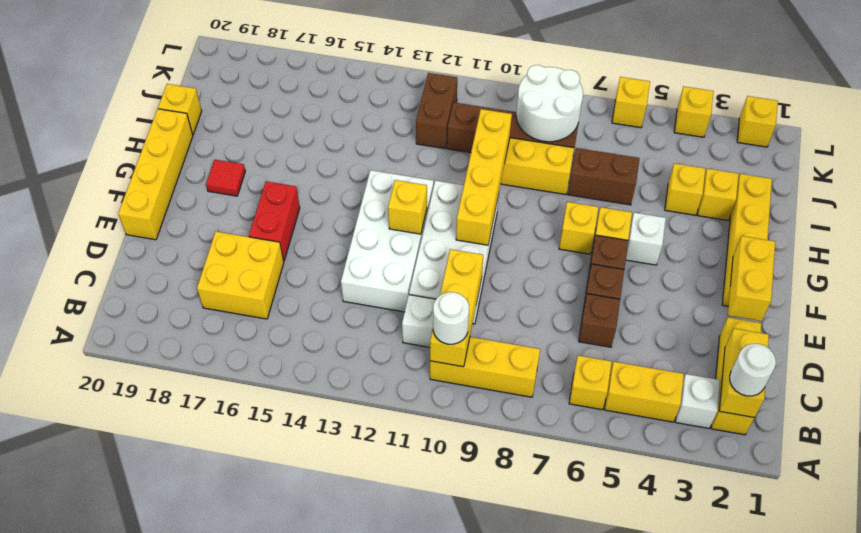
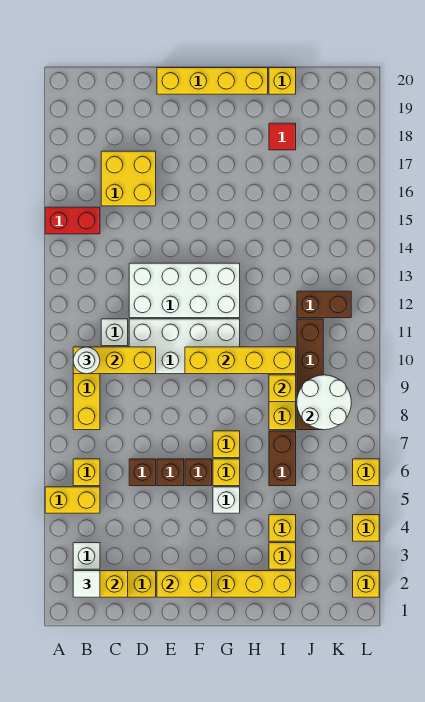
white round brick B2 level 3 -> white tile B2 level 3
yellow brick B4:B5 level 1 -> yellow brick A5:B5 level 1
red brick E16:F16 level 1 -> red brick A15:B15 level 1
yellow brick F12 level 2 -> yellow brick I9 level 2
red tile G18 level 1 -> red tile I18 level 1

